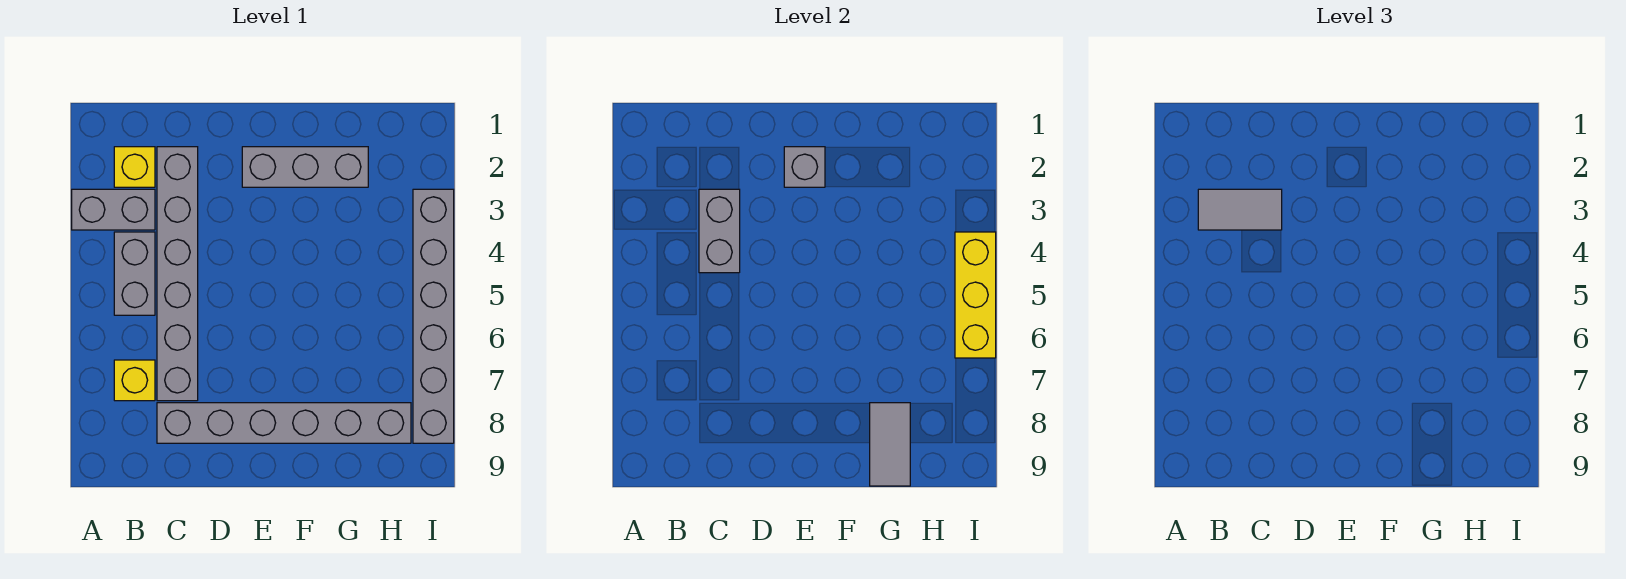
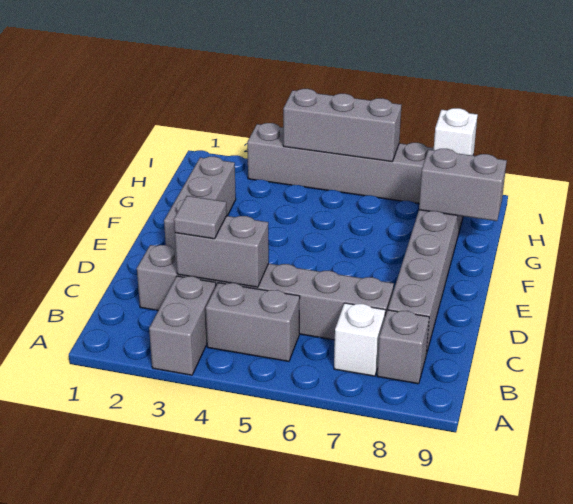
yellow brick B2 level 1 -> none
grey tile B3:C3 level 3 -> grey tile C3 level 3
yellow brick B7 level 1 -> white brick B7 level 1
grey brick E2 level 2 -> grey brick B8 level 1
grey tile G8:G9 level 2 -> grey brick G8:G9 level 2
yellow brick I4:I6 level 2 -> grey brick I4:I6 level 2
none -> white brick I8 level 2

